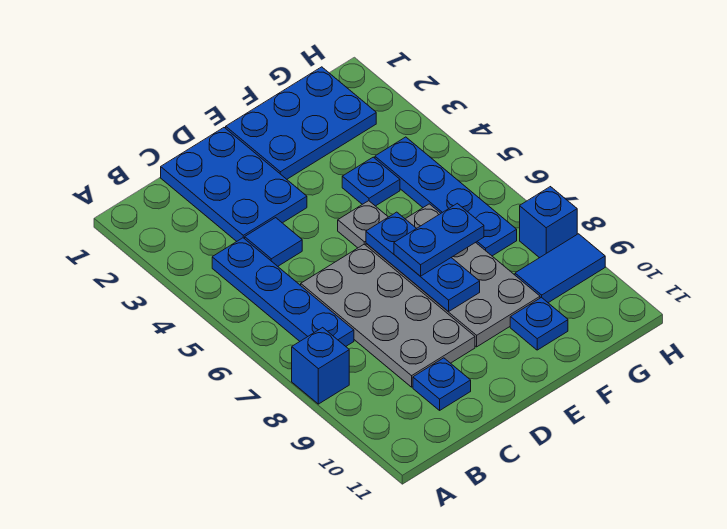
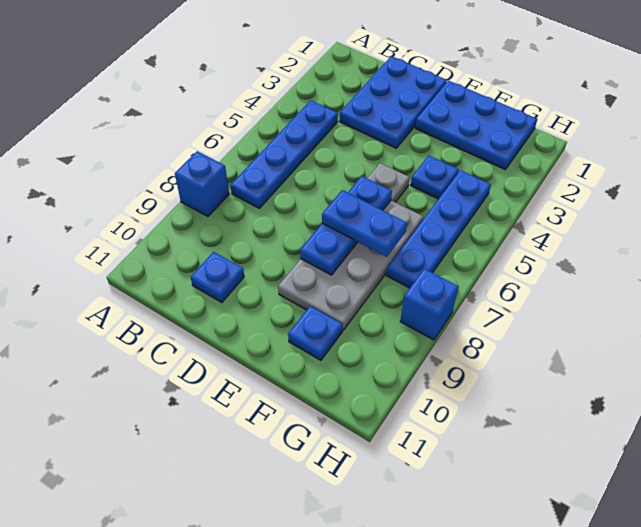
blue tile C4 level 1 -> none
grey plate C6:D9 level 1 -> none
blue tile G9:H9 level 1 -> none

